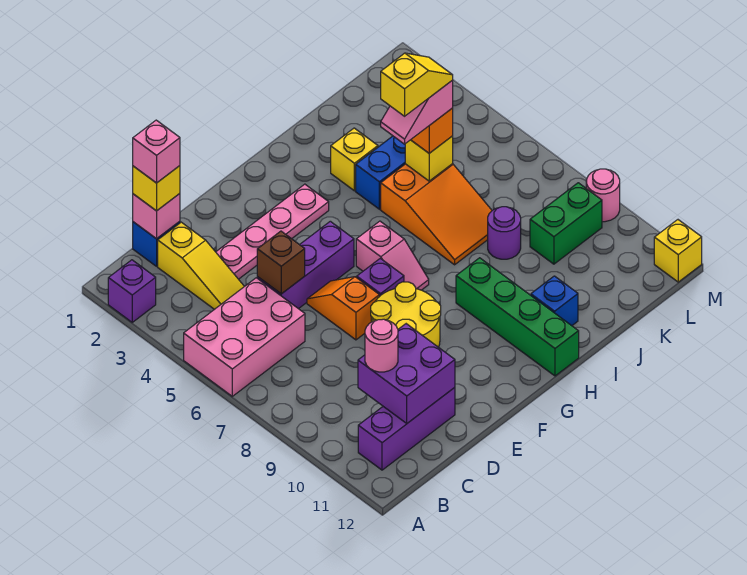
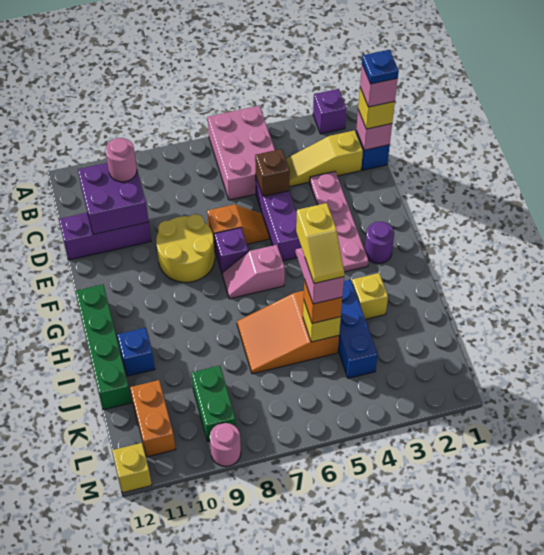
purple brick B11:D11 level 1 -> purple brick D10:D12 level 1
none -> blue plate C1 level 5
green brick H9:H12 level 1 -> green brick G12:J12 level 1
purple round brick J8 level 1 -> purple round brick G2 level 1
none -> orange brick K11:L11 level 1

